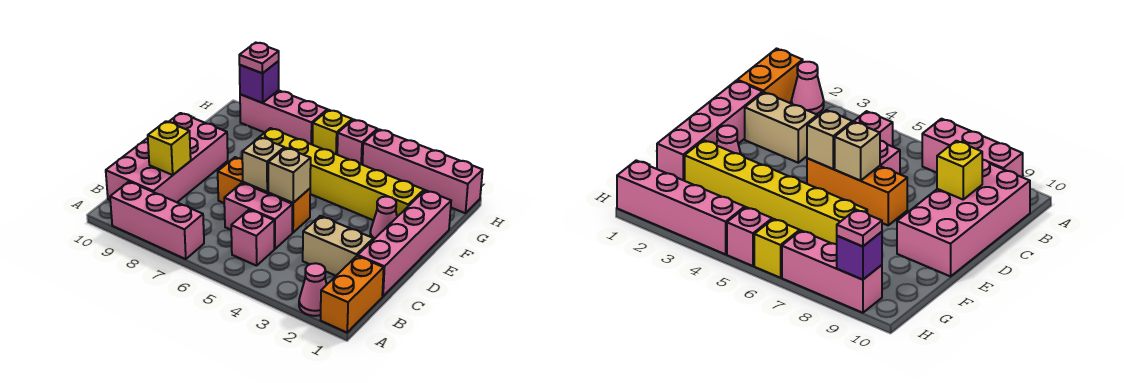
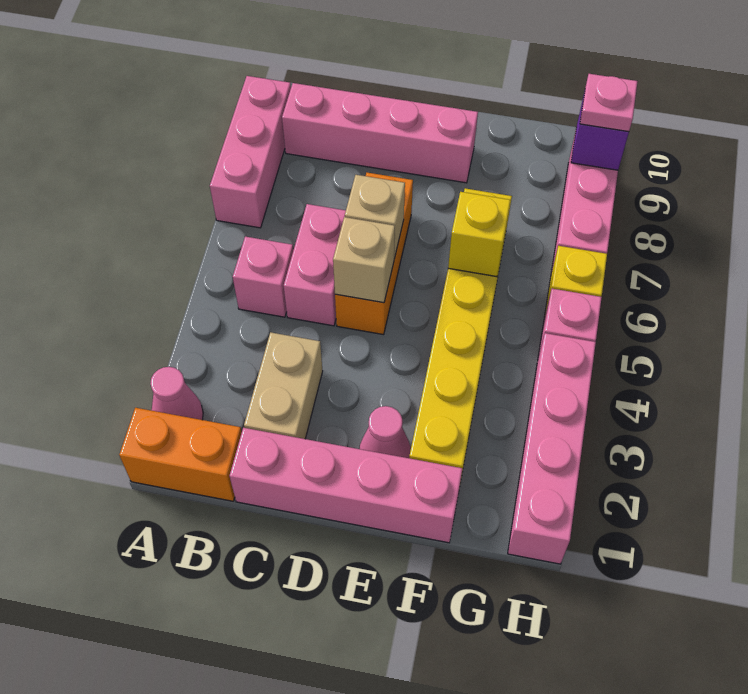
pink brick B9:E10 level 1 -> pink brick B9:E9 level 1
yellow brick C9 level 2 -> yellow brick F6 level 2

